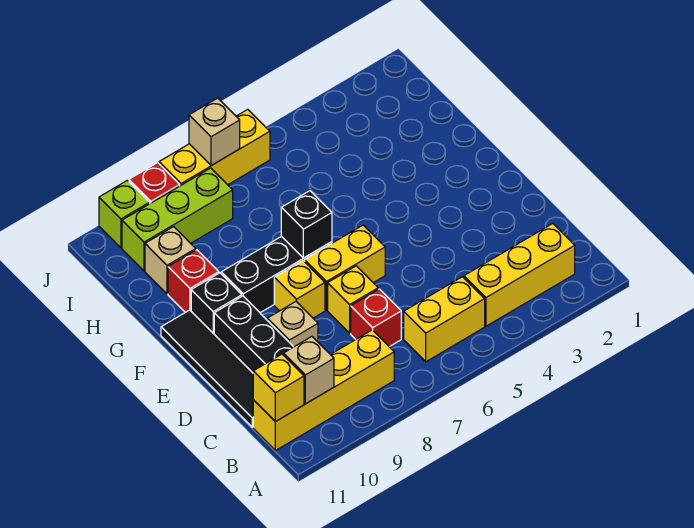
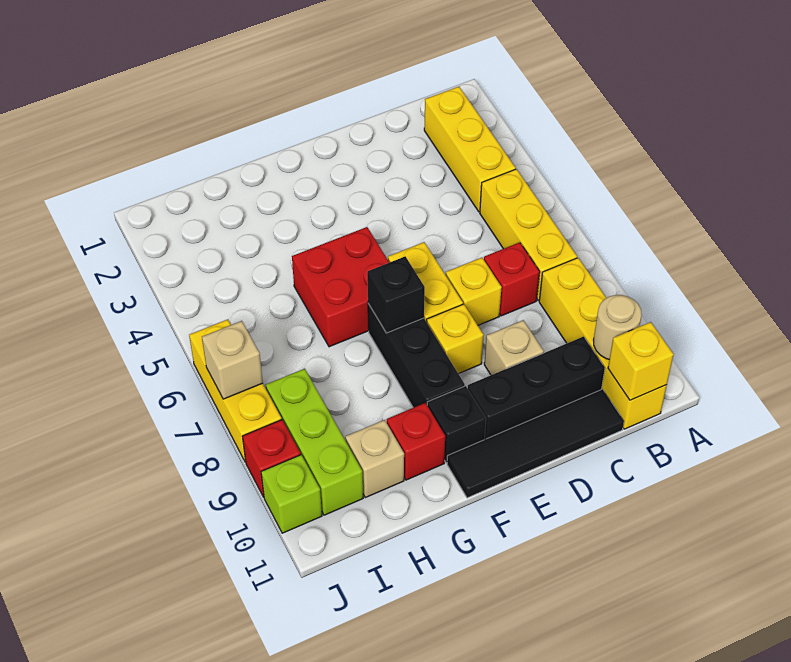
yellow brick B5:B6 level 1 -> yellow brick B5:B7 level 1
tan brick B10 level 2 -> tan round brick B10 level 2
none -> red brick F5:G6 level 1

